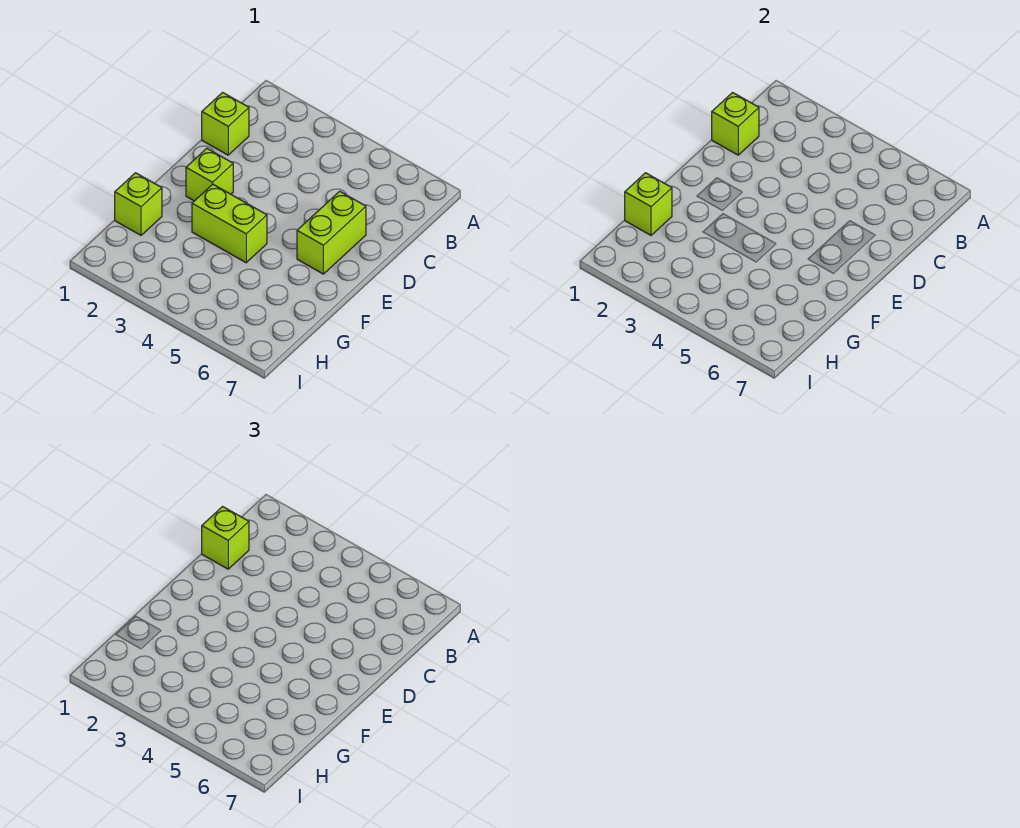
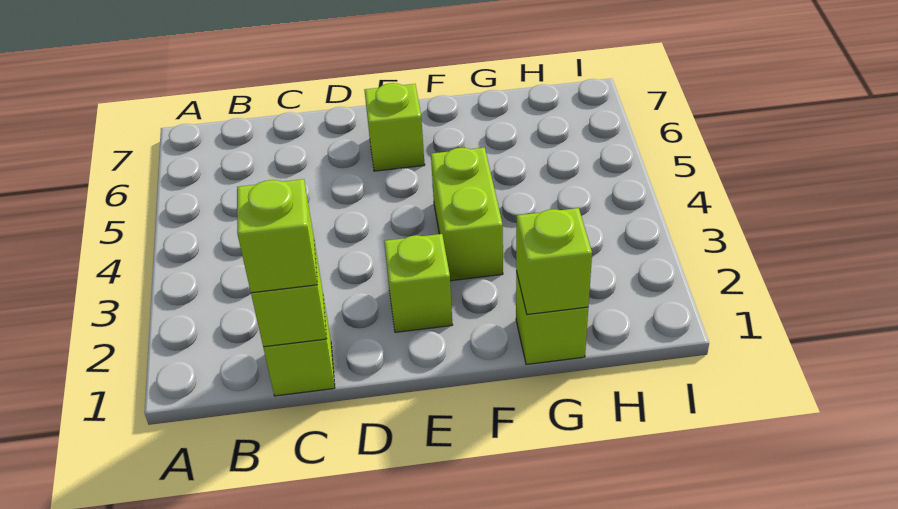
lime brick D6:E6 level 1 -> lime brick E6 level 1

